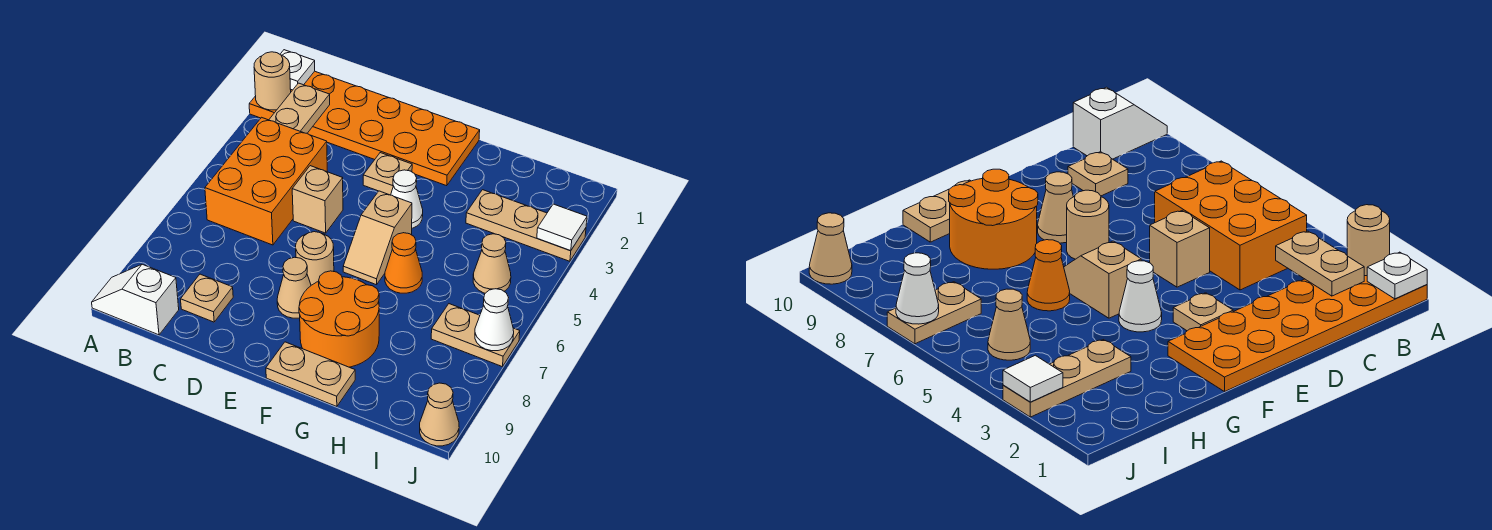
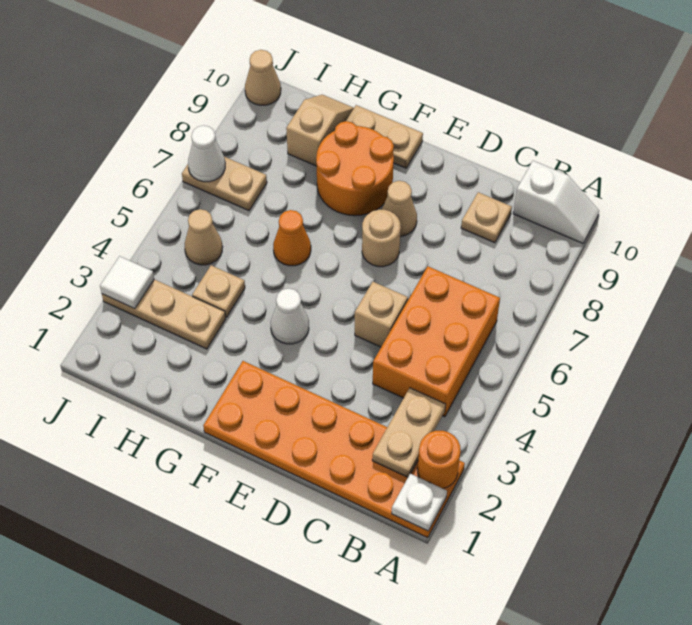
tan round brick A2 level 2 -> orange round brick A2 level 2
tan plate E3 level 1 -> tan plate H4 level 1
tan slope F5:F6 level 1 top 5 -> tan slope H9:H10 level 1 top 9

